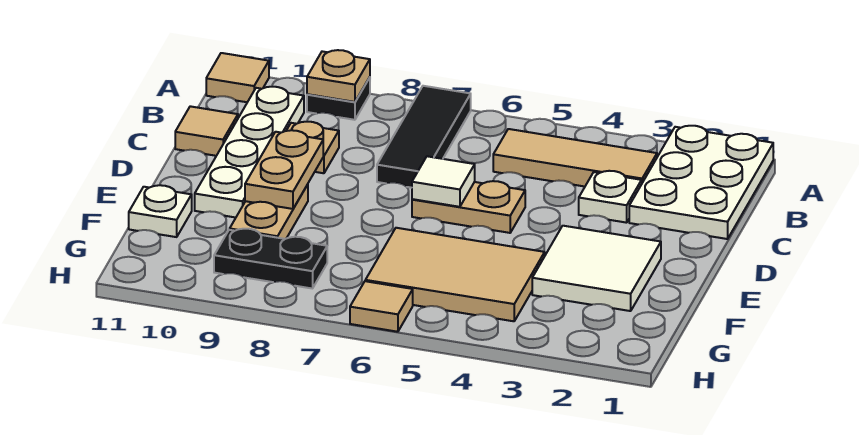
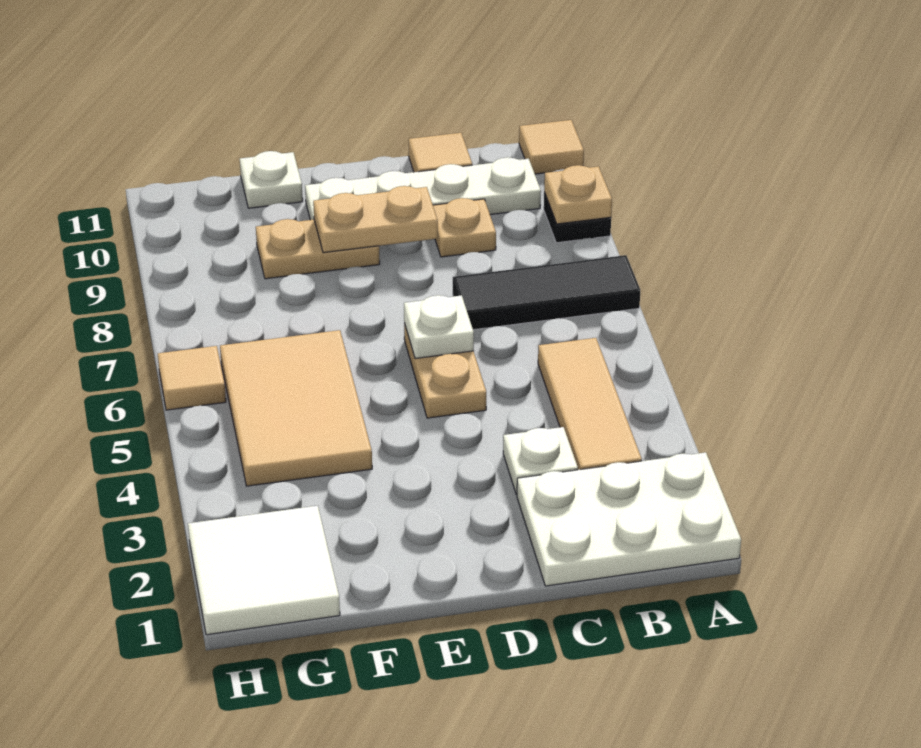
white tile D6 level 2 -> white plate D6 level 2
white tile E2:F3 level 1 -> white tile G1:H2 level 1
black plate G8:G9 level 1 -> none

